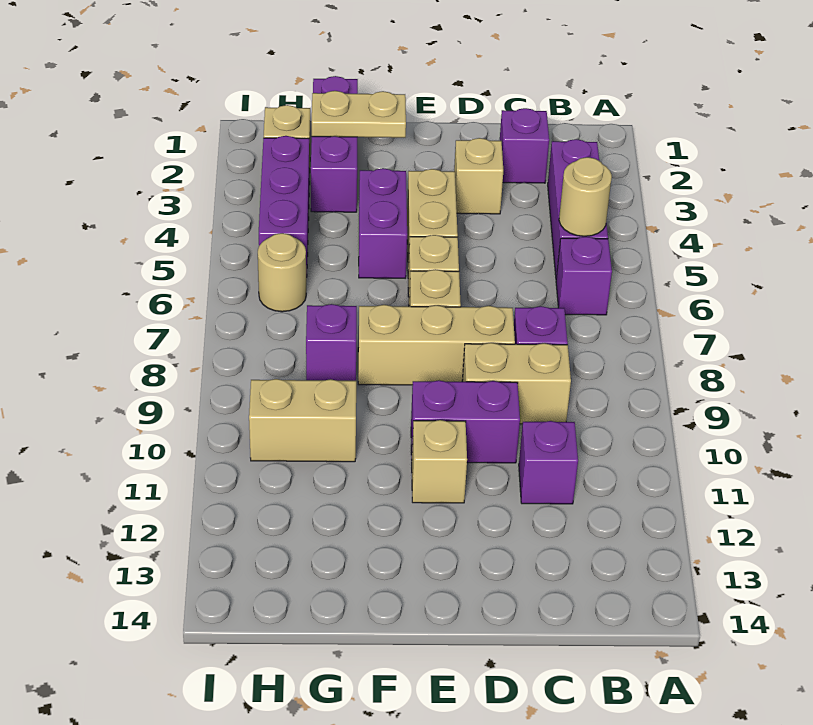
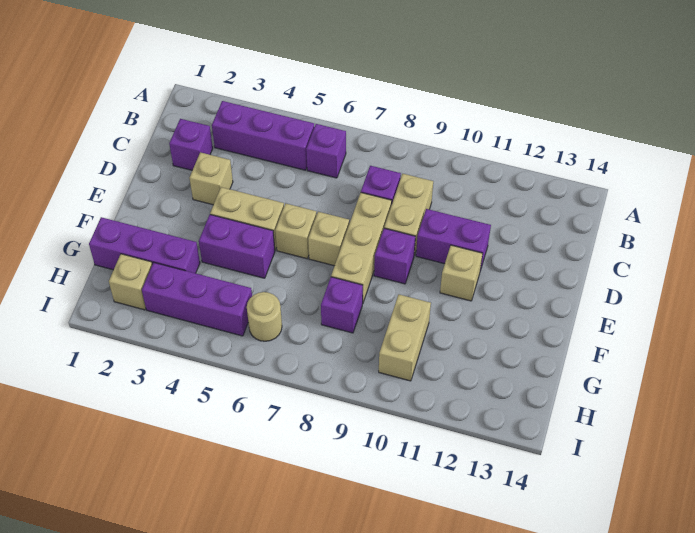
tan round brick B5 level 2 -> none
purple brick C11 level 1 -> purple brick E9 level 1
purple brick D10:E10 level 1 -> purple brick D10:D11 level 1
tan plate F2:G2 level 2 -> none

